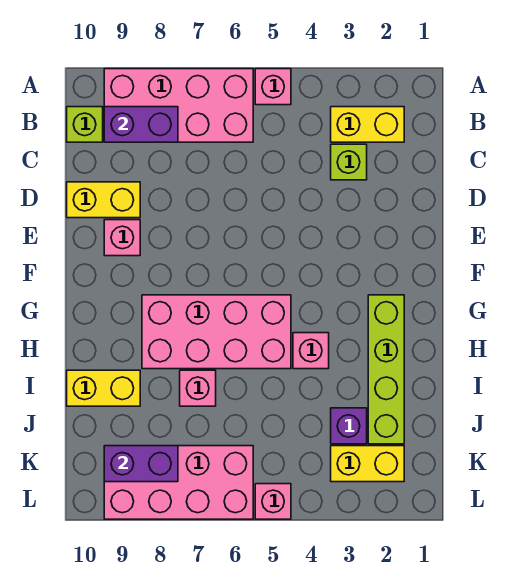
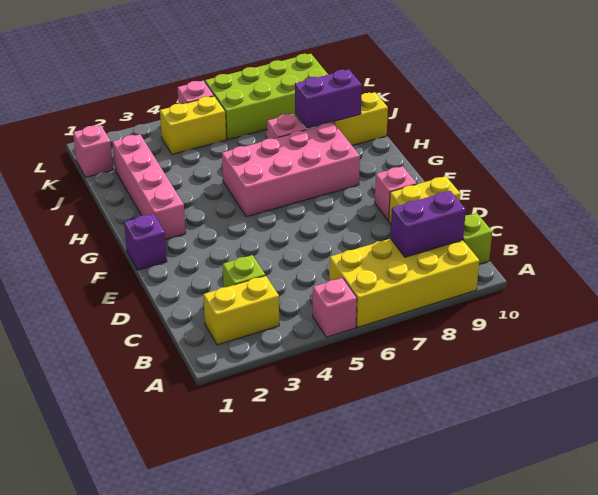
pink brick A6:B9 level 1 -> yellow brick A6:B9 level 1
lime brick G2:J2 level 1 -> pink brick G2:J2 level 1
pink brick H4 level 1 -> pink brick K1 level 1
purple brick J3 level 1 -> purple brick F1 level 1
yellow brick K2:K3 level 1 -> yellow brick K4:K5 level 1
pink brick K6:L9 level 1 -> lime brick K6:L9 level 1
purple brick K8:K9 level 2 -> purple brick I8:I9 level 2

